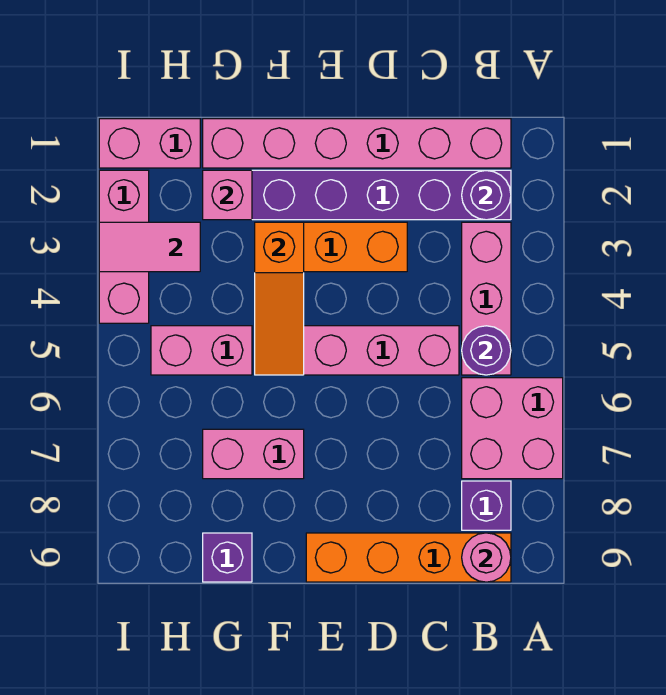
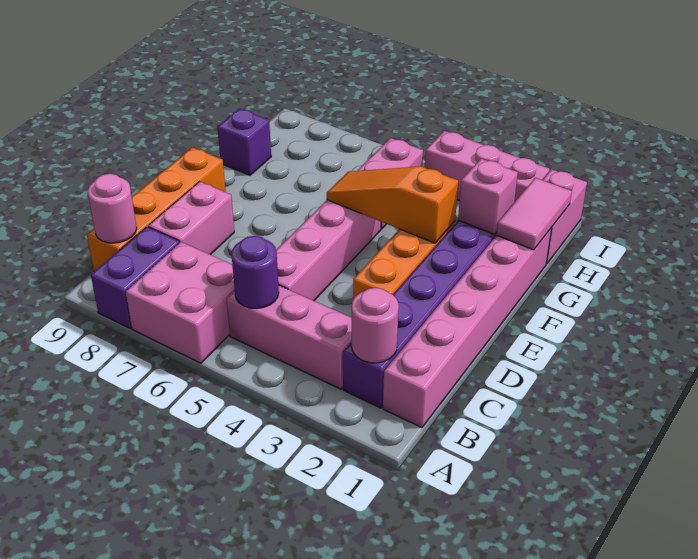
purple round brick B2 level 2 -> pink round brick B2 level 2
purple brick B8 level 1 -> purple brick A8:B8 level 1
pink brick F7:G7 level 1 -> pink brick C8:D8 level 1
pink tile H3:I3 level 2 -> pink tile G1:H1 level 2

